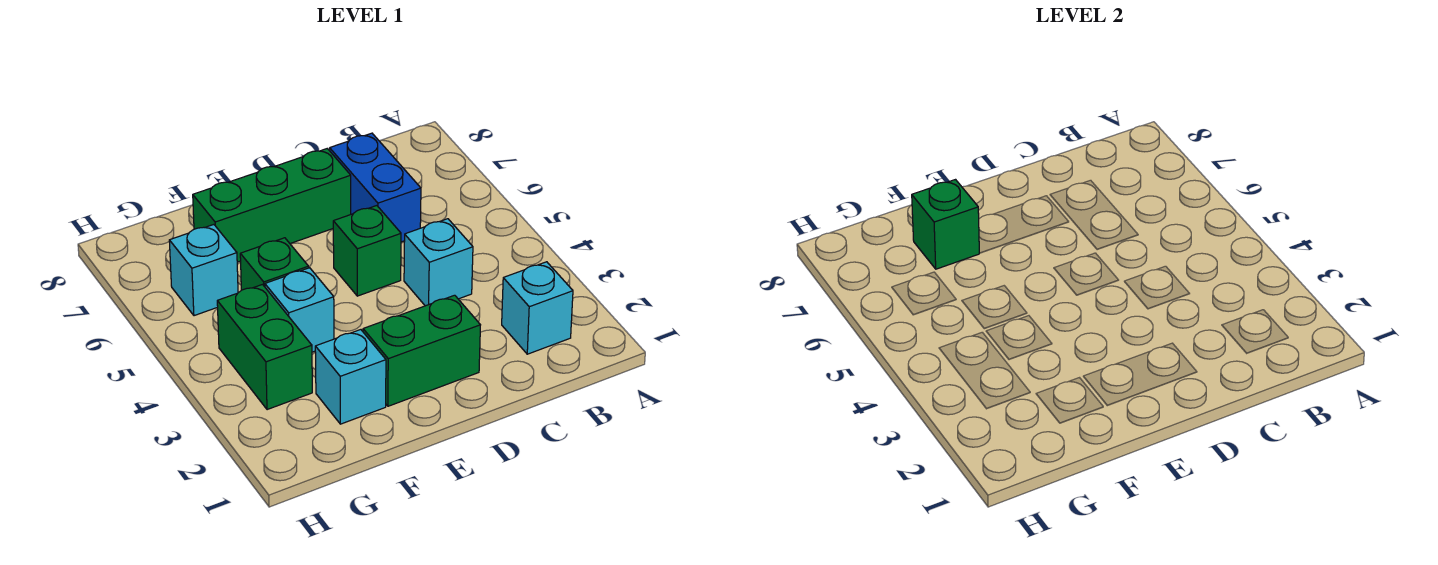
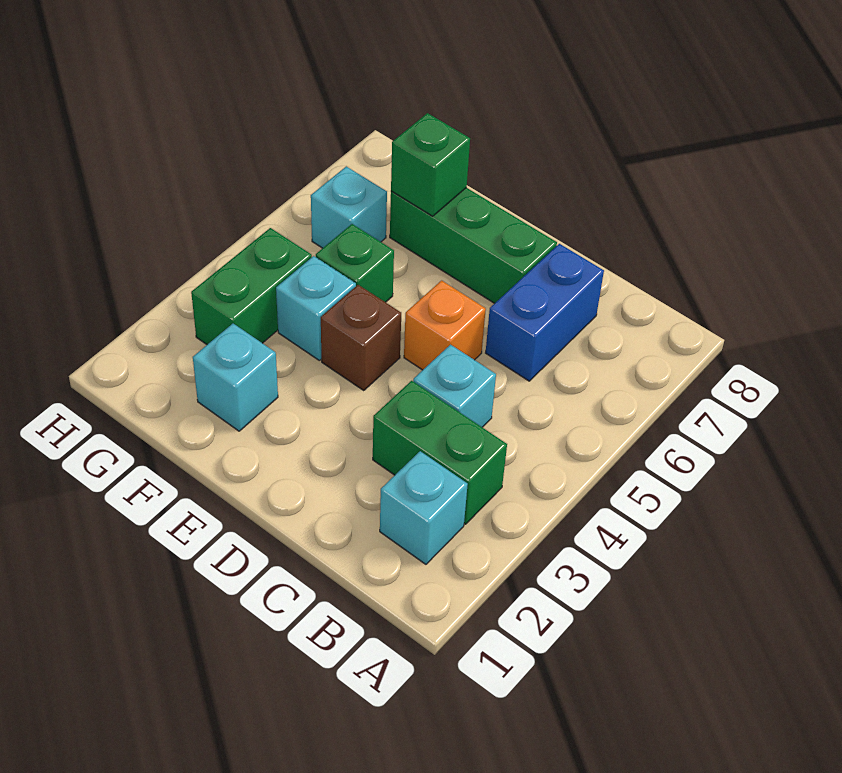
green brick D2:E2 level 1 -> green brick B3:C3 level 1
green brick D5 level 1 -> orange brick D5 level 1
none -> brown brick E4 level 1

